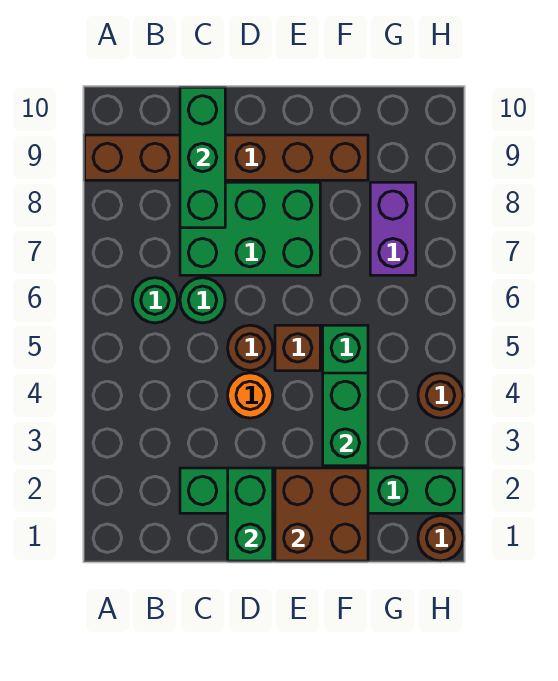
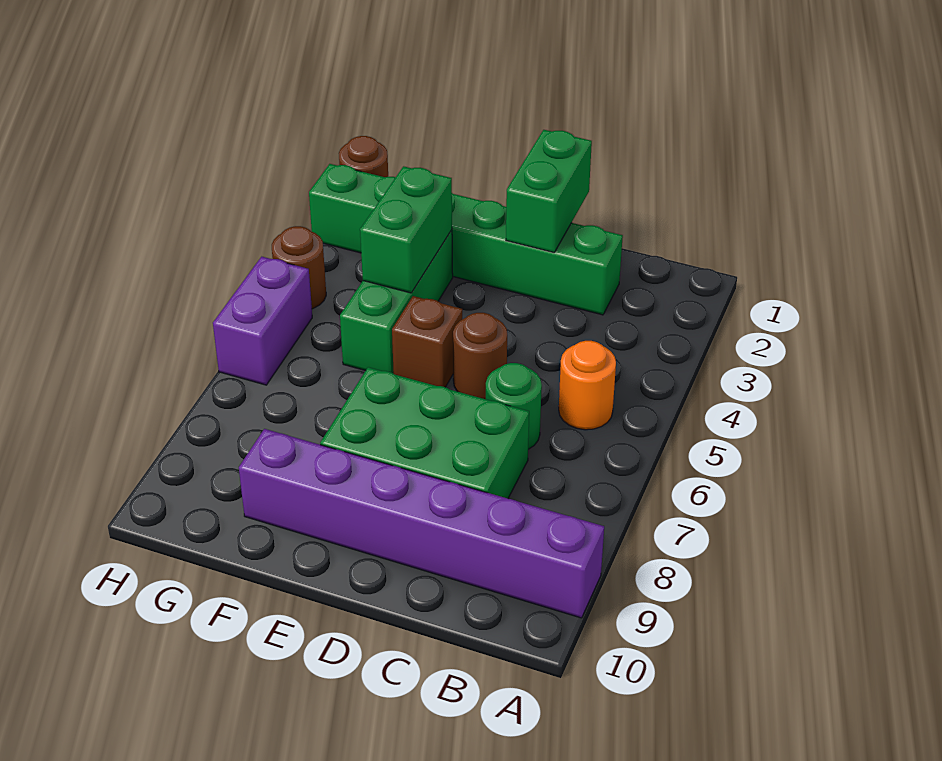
brown brick A9:F9 level 1 -> purple brick A9:F9 level 1
green round brick B6 level 1 -> none
green brick C8:C10 level 2 -> none
orange round brick D4 level 1 -> orange round brick B5 level 1
brown brick E1:F2 level 2 -> none
purple brick G7:G8 level 1 -> purple brick H5:H6 level 1

